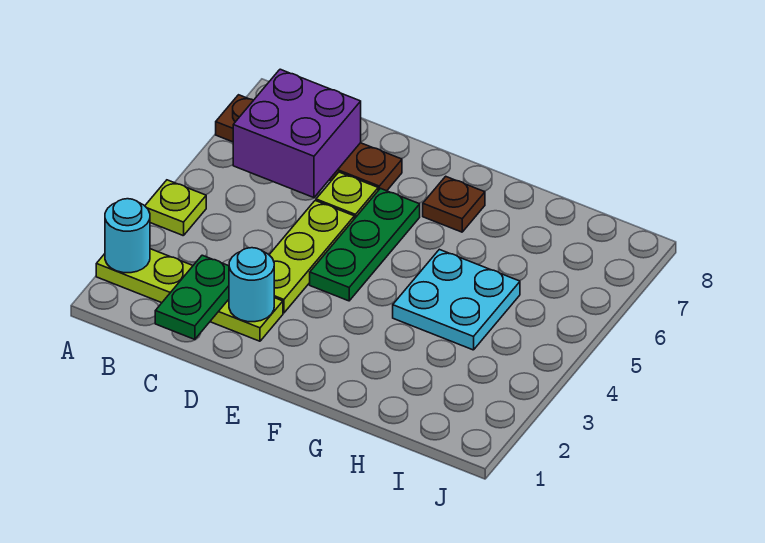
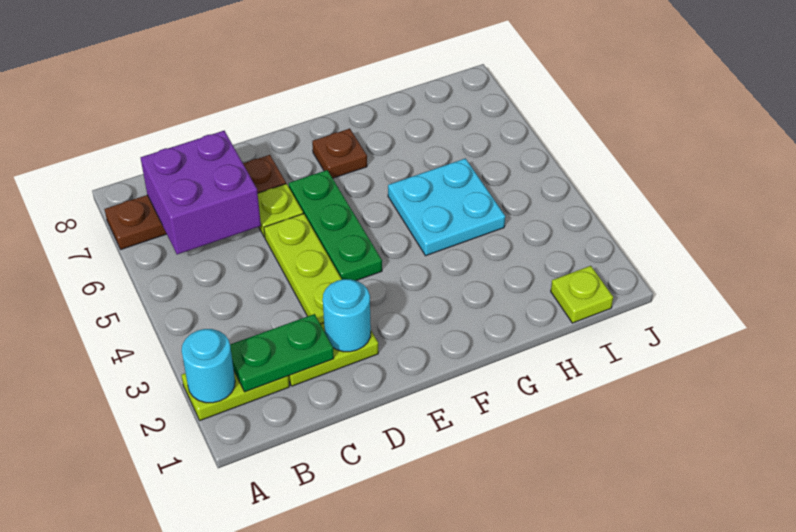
lime plate A4 level 1 -> lime plate I1 level 1
green plate C1:C2 level 2 -> green plate B2:C2 level 2

